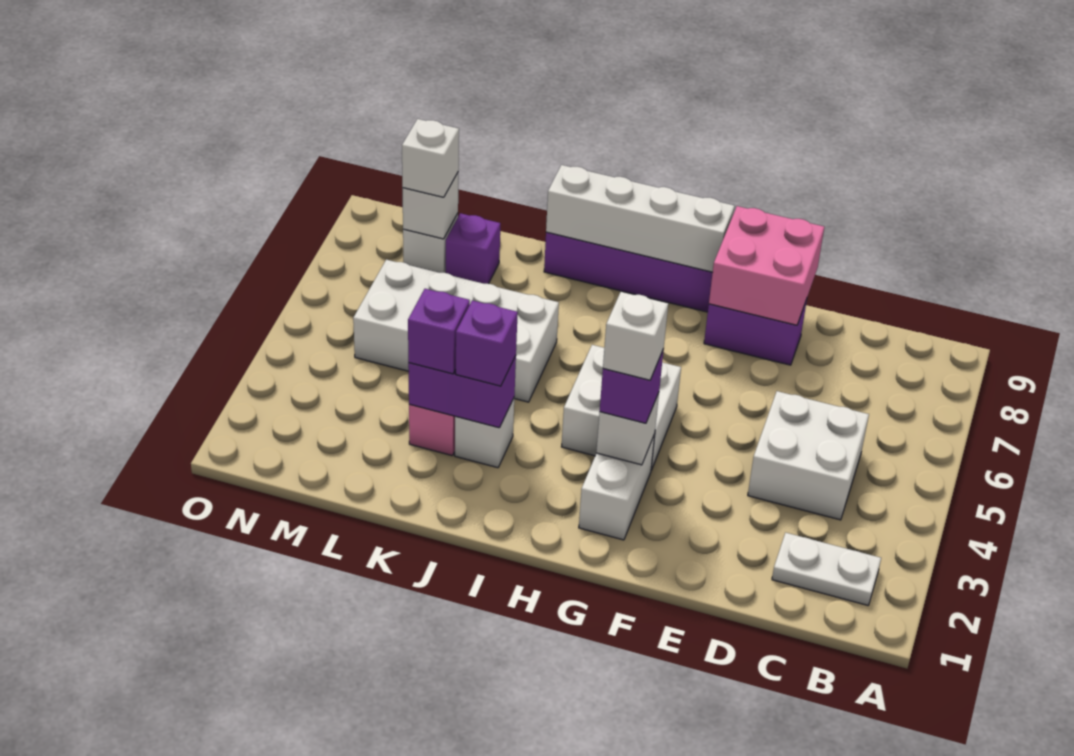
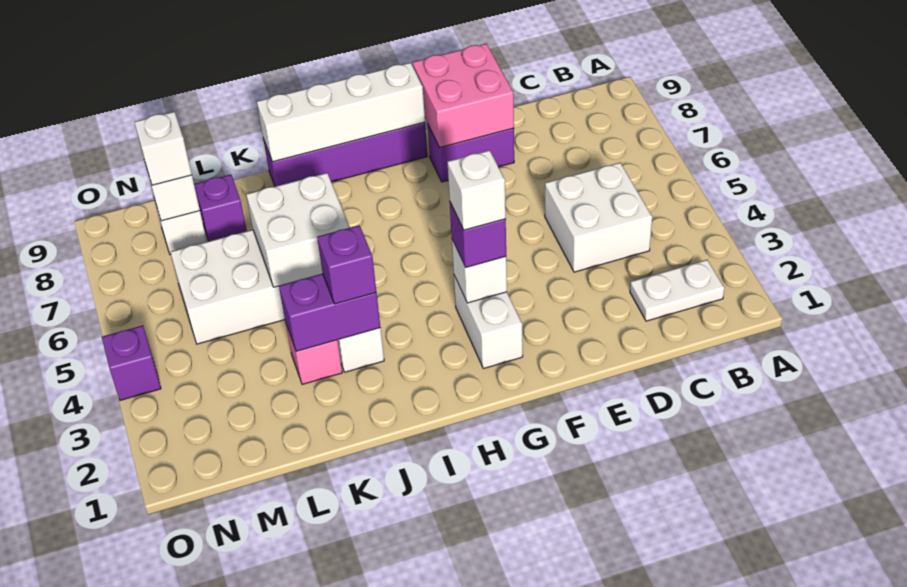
white brick G4:H5 level 1 -> white brick J5:K6 level 2
purple brick K3 level 3 -> purple brick O4 level 1

